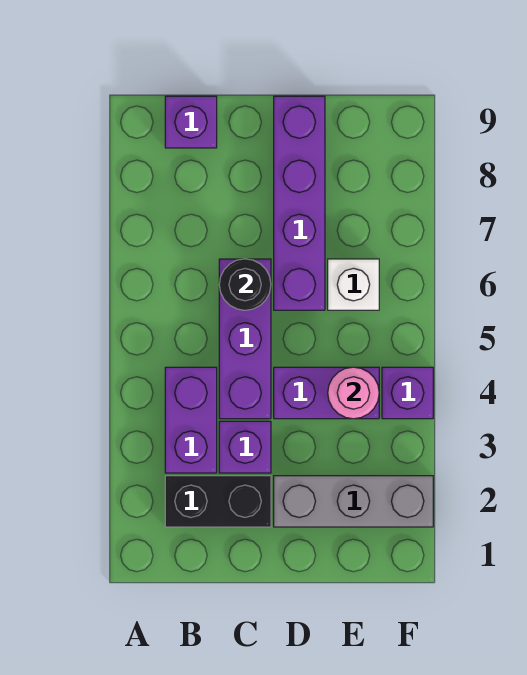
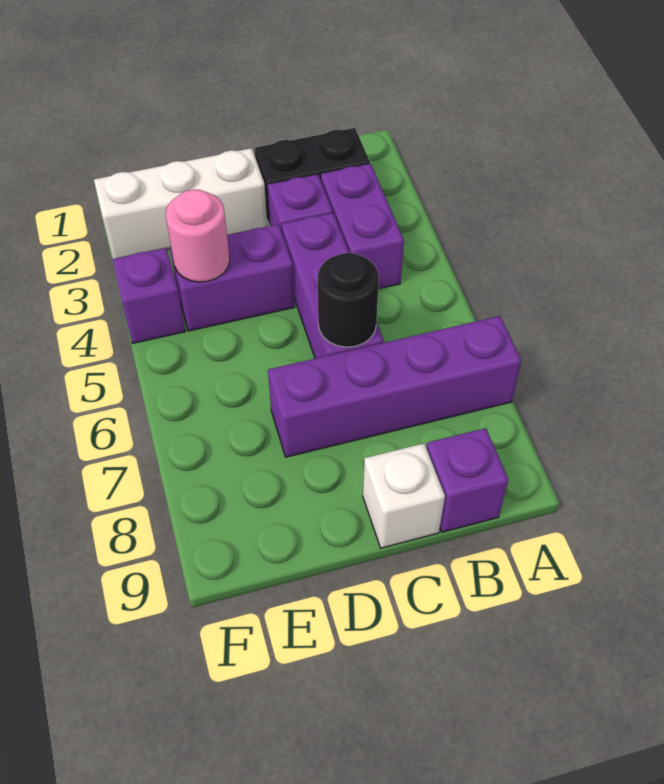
grey brick D2:F2 level 1 -> white brick D2:F2 level 1
purple brick D6:D9 level 1 -> purple brick A7:D7 level 1
white brick E6 level 1 -> white brick C9 level 1

